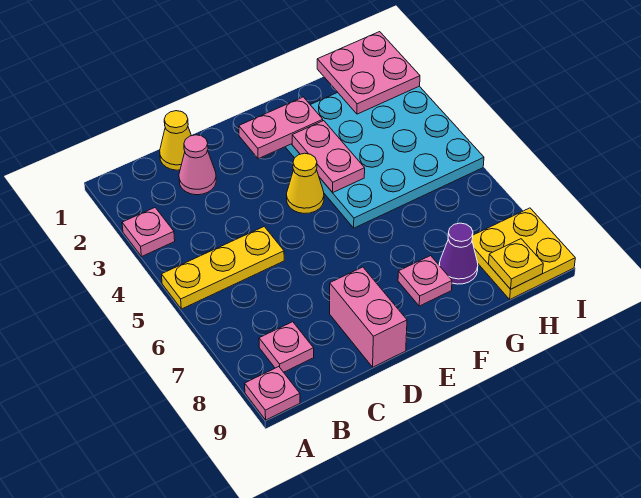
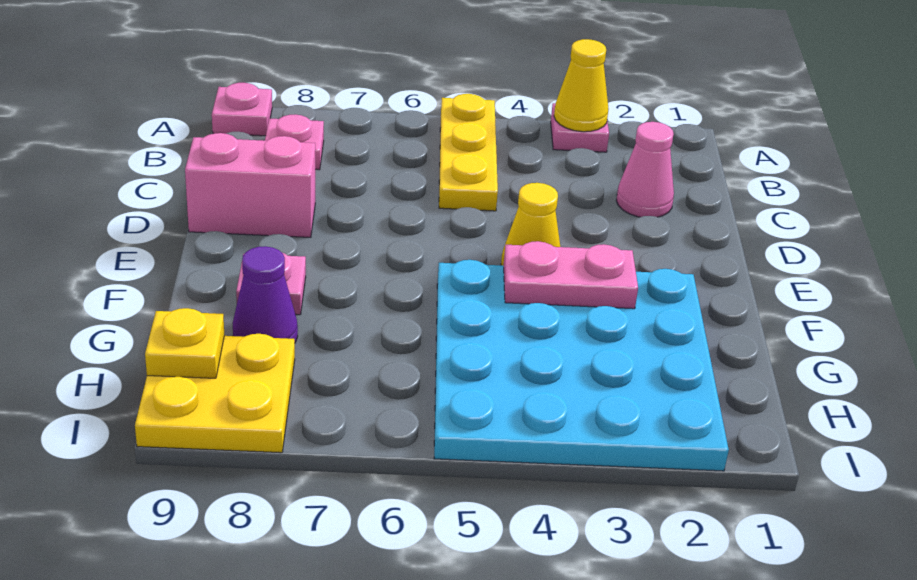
yellow cone C1 level 1 -> yellow cone A3 level 2
pink plate E2:F2 level 2 -> none
pink plate H1:I2 level 2 -> none

